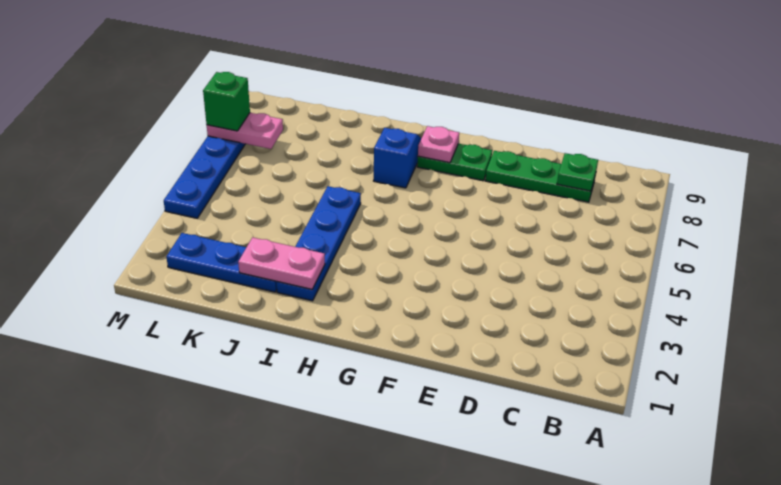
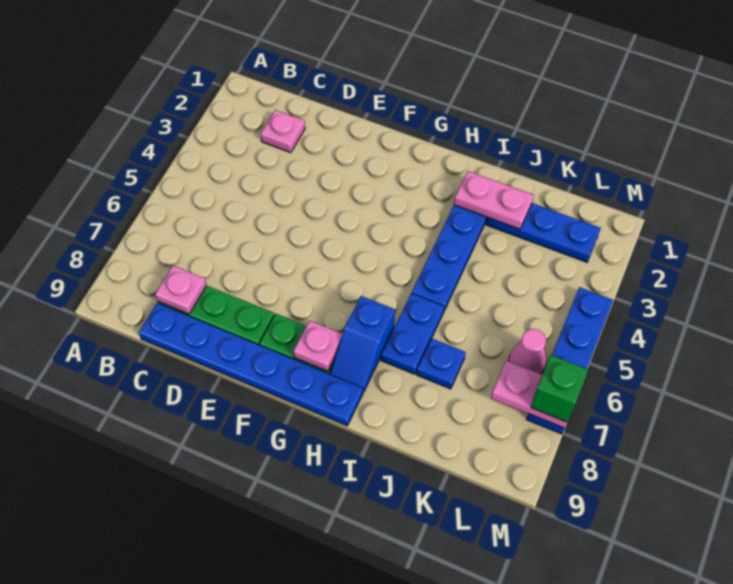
none -> pink plate C2 level 1
green plate C8 level 2 -> pink plate C8 level 2
none -> blue plate C9:H9 level 1
none -> blue plate I6:I7 level 1
none -> blue plate J7 level 1
none -> pink cone L6 level 1

